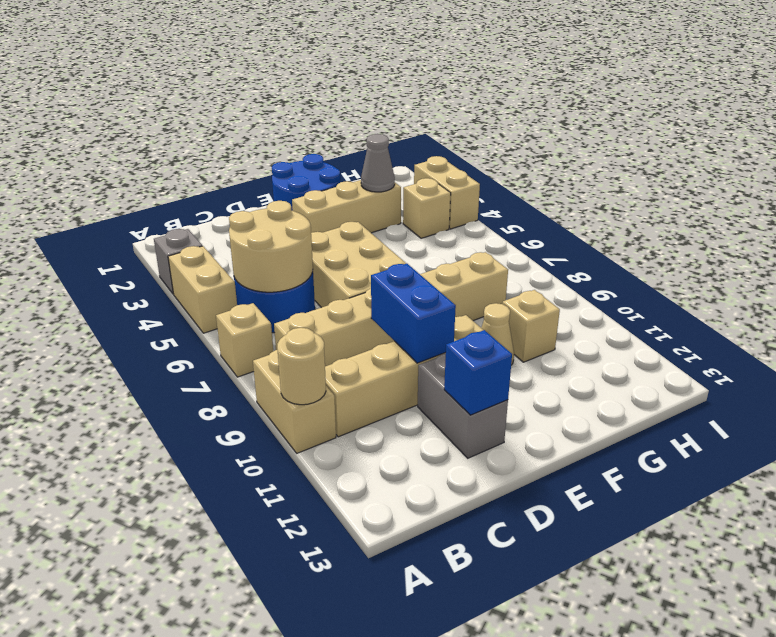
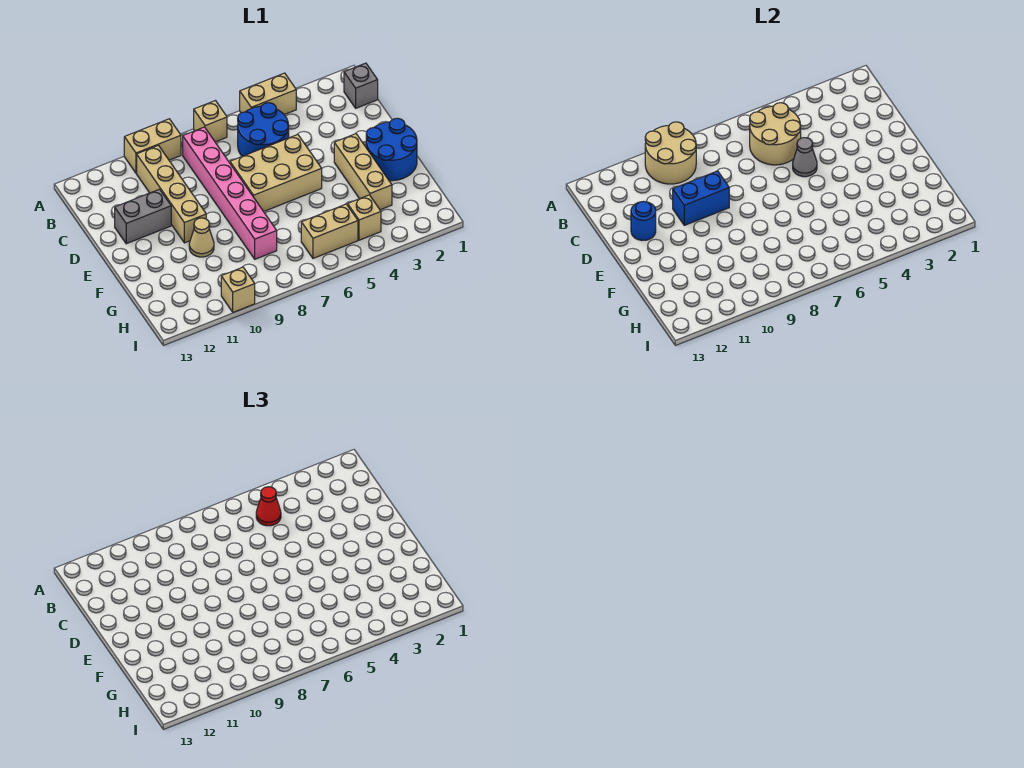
grey brick A3 level 1 -> grey brick B1 level 1
tan round brick A10 level 2 -> tan round brick A9:B10 level 2
none -> red cone B5 level 3
tan brick B8:G8 level 1 -> pink brick B8:G8 level 1
blue brick D12 level 2 -> blue round brick D12 level 2
grey cone G3 level 2 -> grey cone D5 level 2
tan brick G10 level 1 -> tan brick I10 level 1
tan brick I3:I4 level 1 -> tan brick H5:H6 level 1

